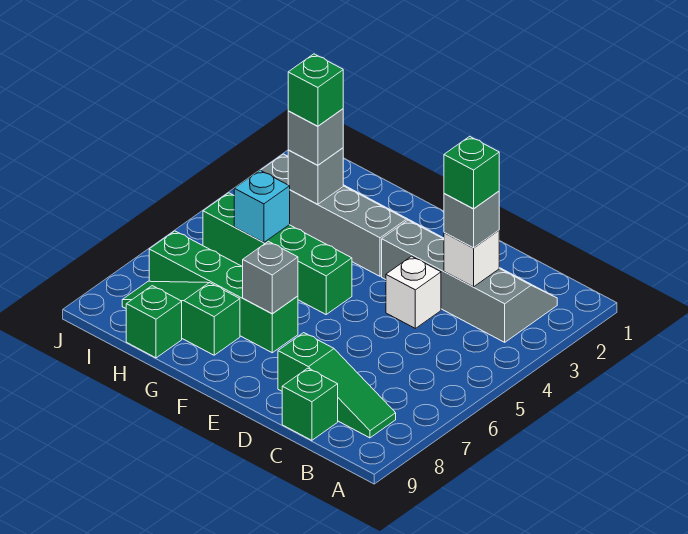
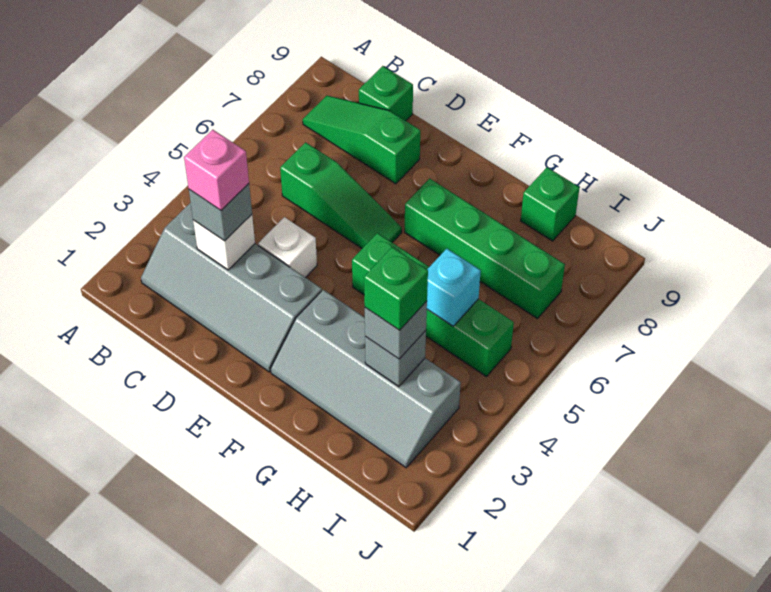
green brick C3 level 4 -> pink brick C3 level 4
grey brick F7 level 2 -> none
green slope G8:I8 level 1 top G -> green slope C6:E6 level 1 top C

